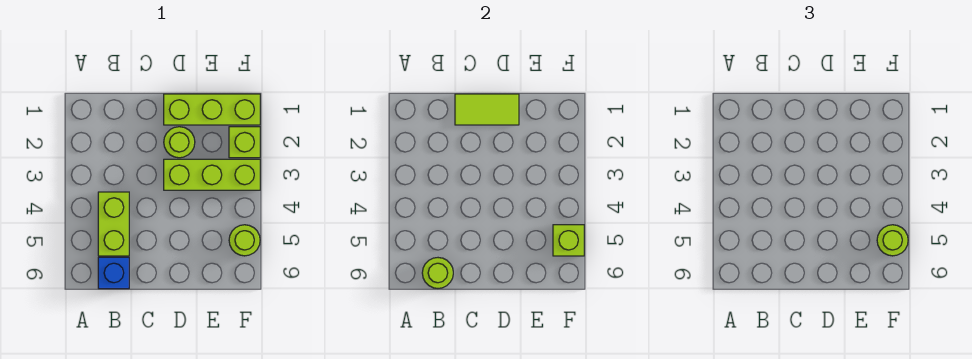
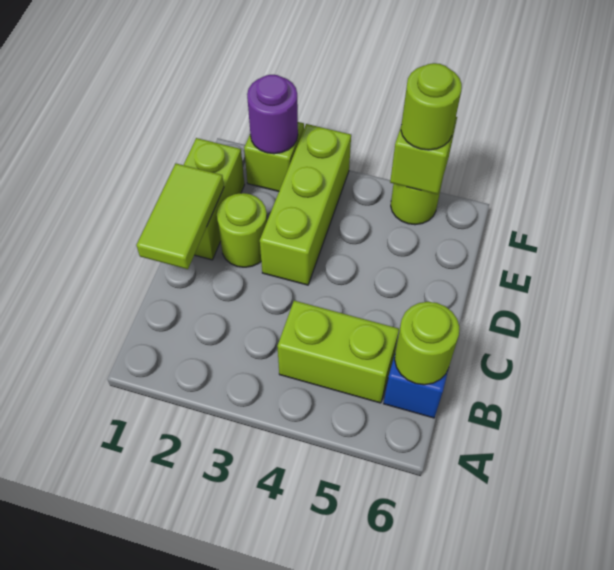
lime brick D1:F1 level 1 -> lime brick D1:E1 level 1
none -> purple round brick F2 level 2

